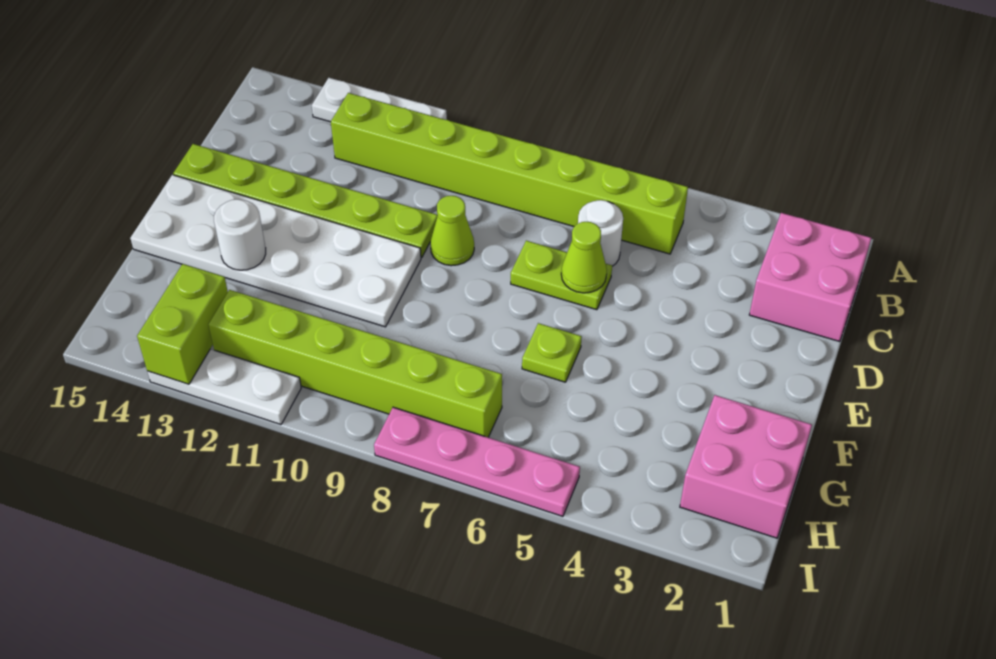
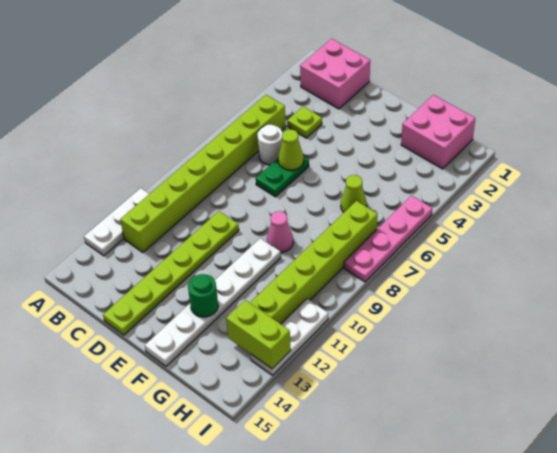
lime plate D6:D7 level 1 -> green plate D6:D7 level 1
lime cone D9 level 1 -> lime cone G6 level 1
white plate E10:F15 level 1 -> white plate F10:F15 level 1
lime plate F6 level 1 -> lime plate C4 level 1
none -> pink cone F9 level 1
white round brick F13 level 2 -> green round brick F13 level 2

